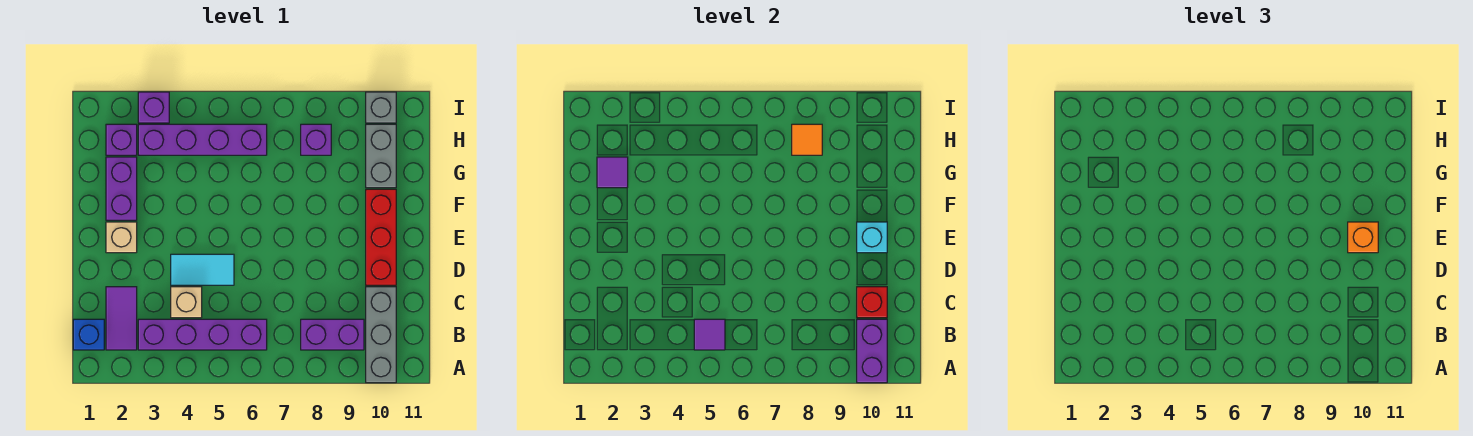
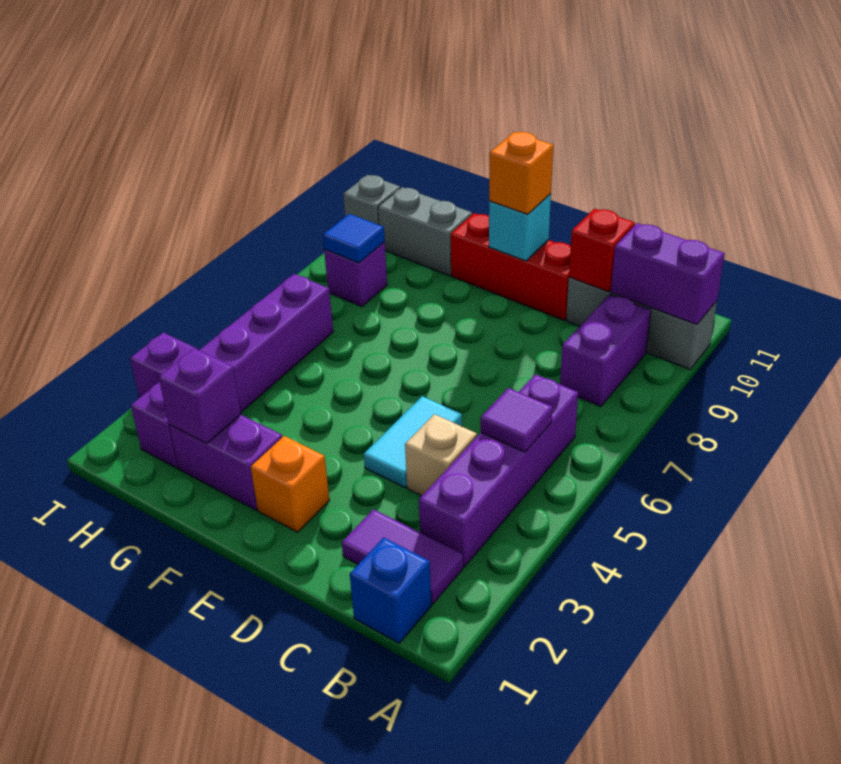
tan brick E2 level 1 -> orange brick E2 level 1
purple tile G2 level 2 -> purple brick G2 level 2
orange tile H8 level 2 -> blue tile H8 level 2

